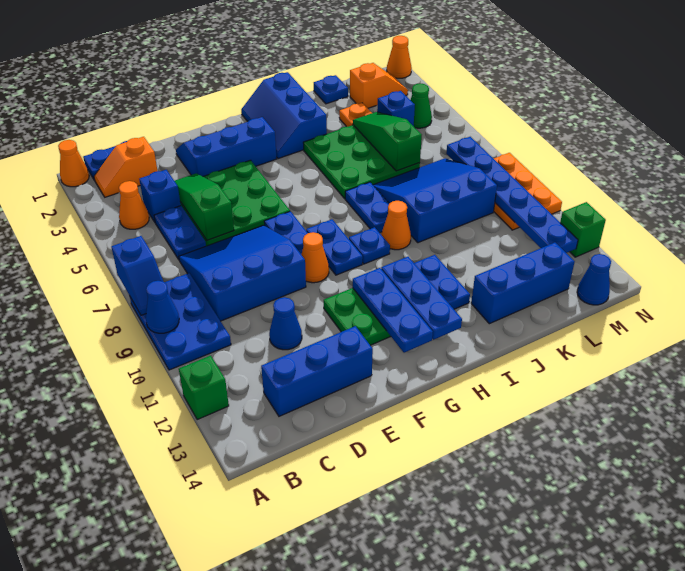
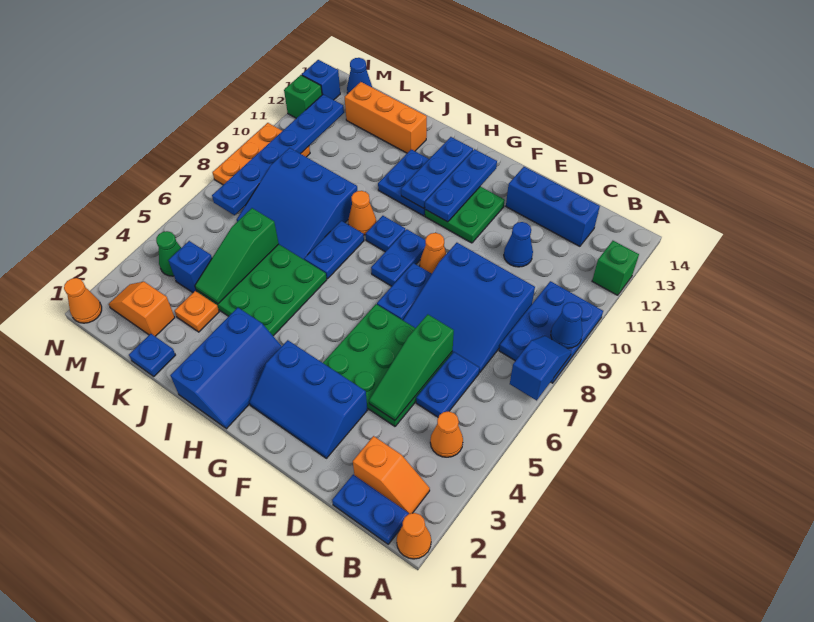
blue brick C4 level 1 -> blue brick N13 level 1
blue brick J13:L13 level 1 -> orange brick J13:L13 level 1

